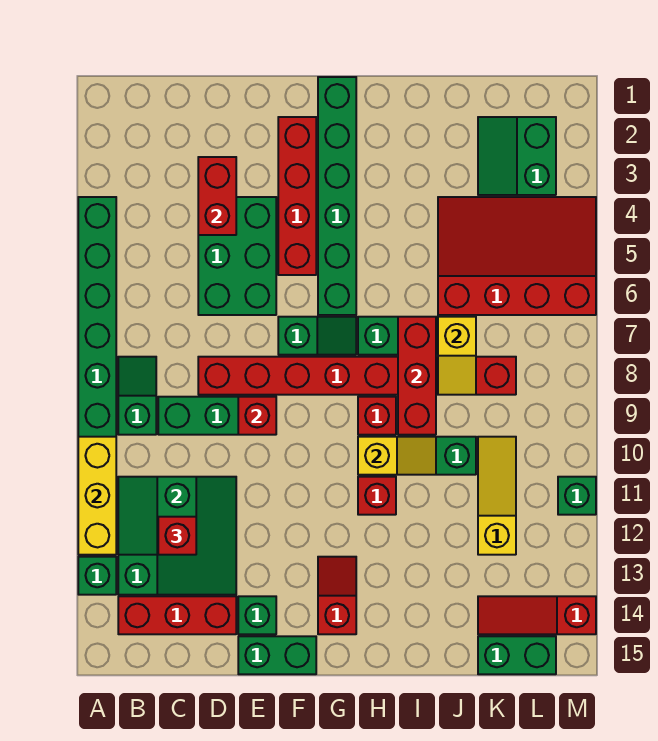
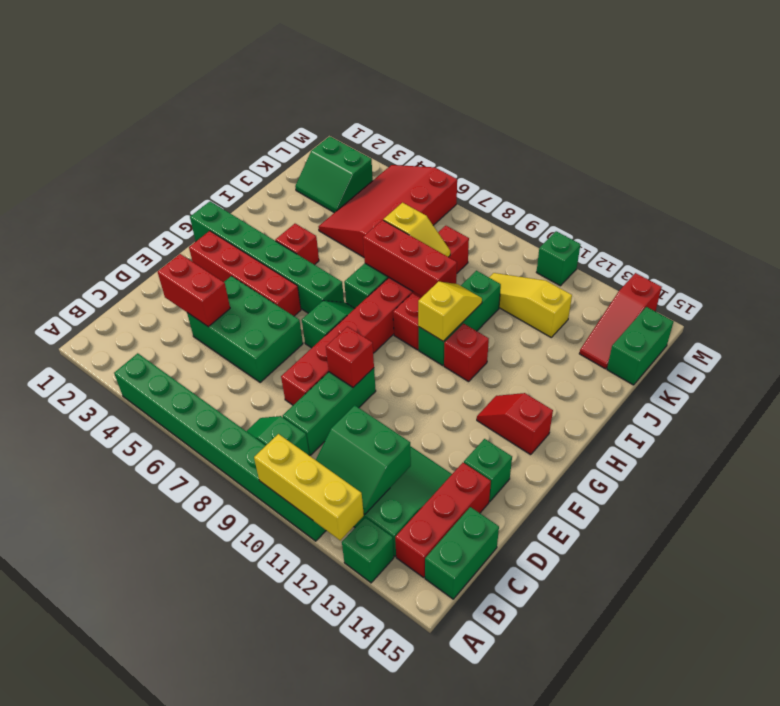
red brick C12 level 3 -> red brick H4 level 1
green brick E15:F15 level 1 -> green brick B15:C15 level 1

